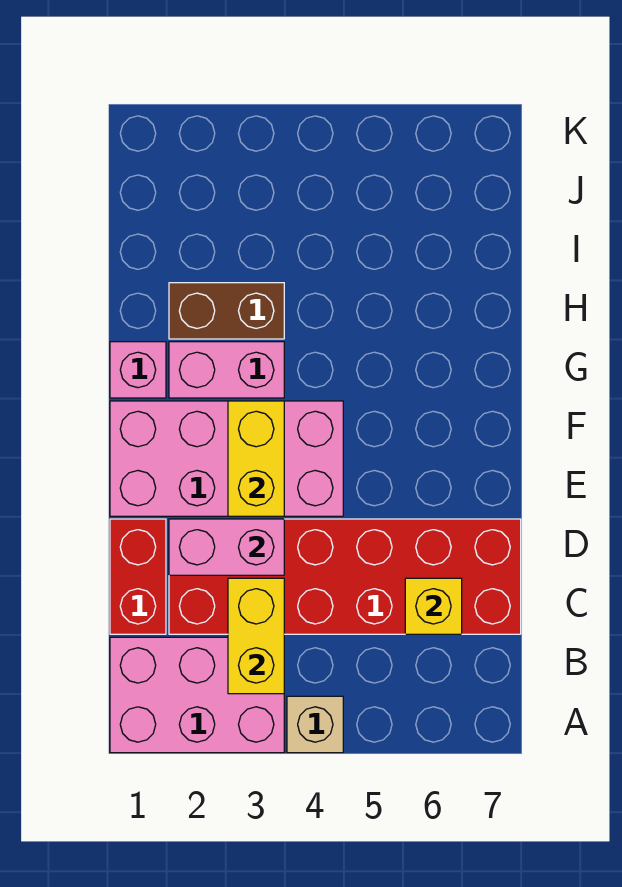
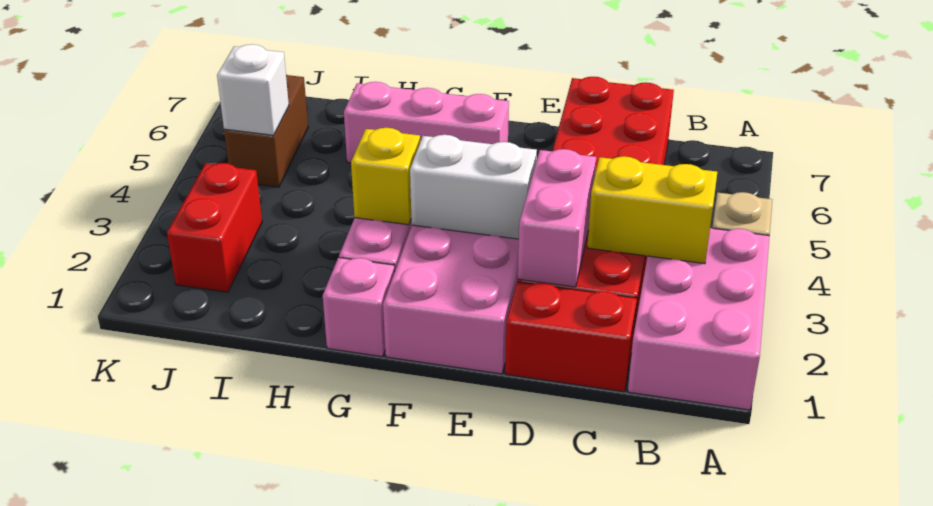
yellow brick C6 level 2 -> yellow brick G3 level 2
yellow brick E3:F3 level 2 -> white brick E3:F3 level 2
none -> pink brick F6:H6 level 1
brown brick H2:H3 level 1 -> brown brick J5:J6 level 1
none -> red brick J2:J3 level 1
none -> white brick J5 level 2

